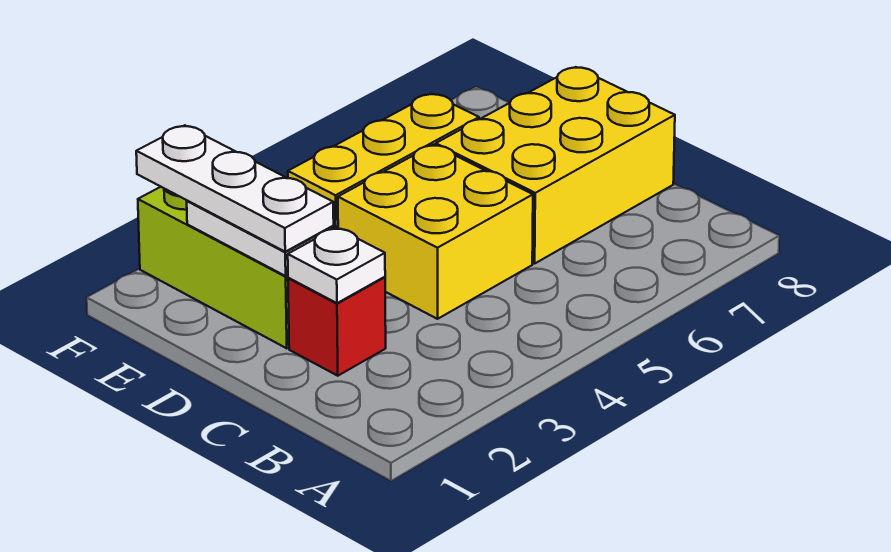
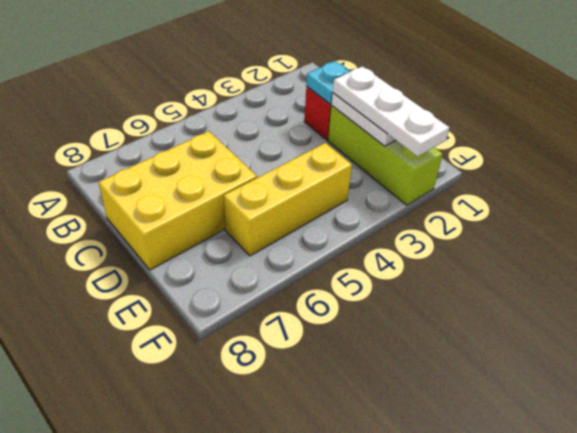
white plate C2 level 2 -> cyan plate C2 level 2
yellow brick C4:D5 level 1 -> none

